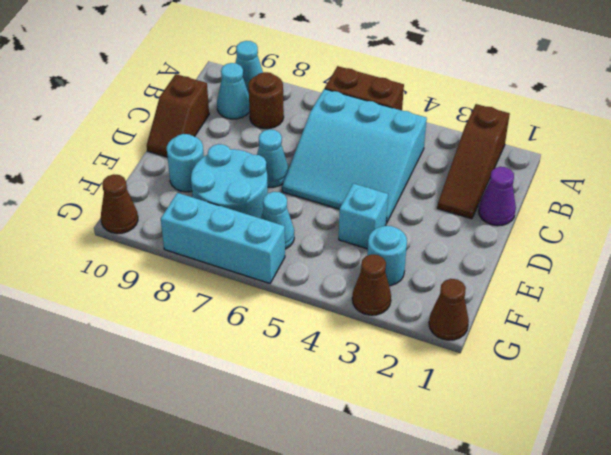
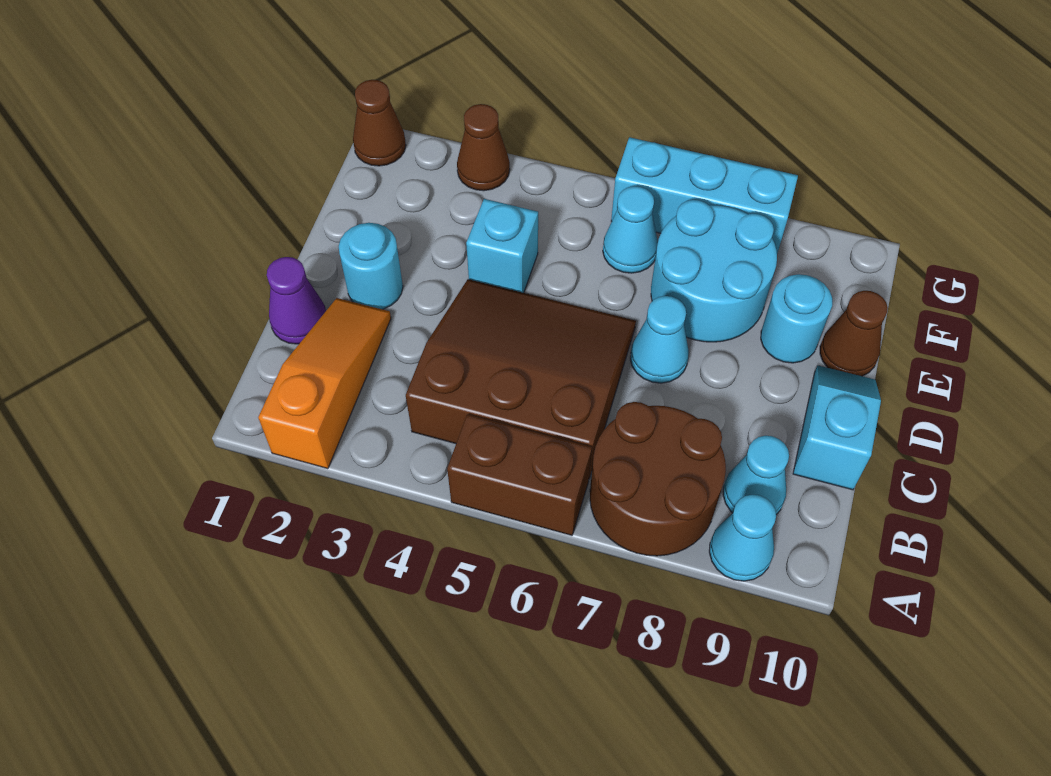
brown slope A2:C2 level 1 top A -> orange slope A2:C2 level 1 top A
cyan slope B4:D6 level 1 top B -> brown slope B4:D6 level 1 top B
brown round brick B8 level 1 -> brown round brick A7:B8 level 1
brown slope C10:D10 level 1 top C -> cyan slope C10:D10 level 1 top C
cyan round brick F3 level 1 -> cyan round brick D2 level 1
brown cone G10 level 1 -> brown cone E10 level 1

